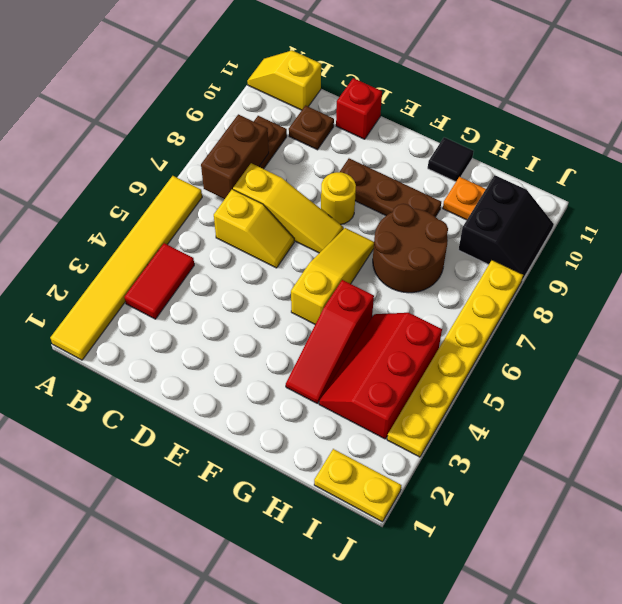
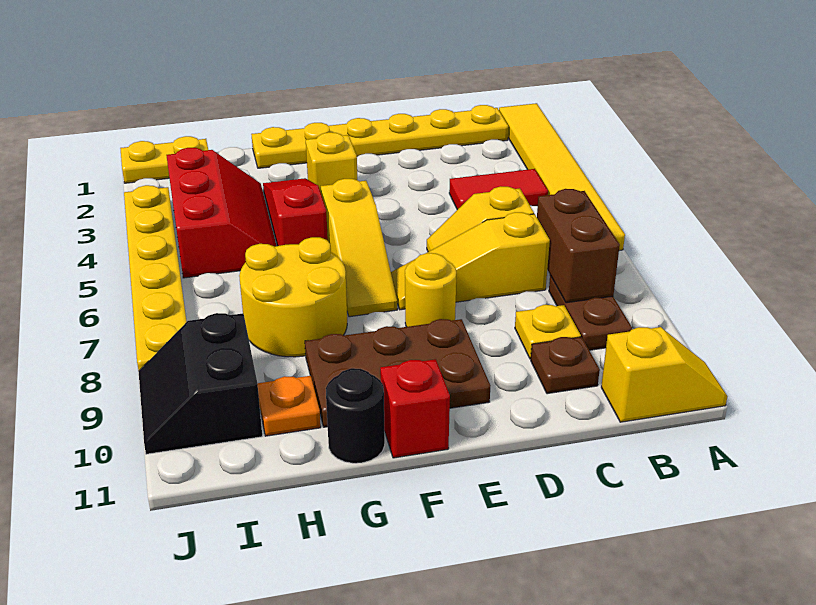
none -> yellow plate B1:G1 level 1
red tile B3:B4 level 1 -> red tile B4:C4 level 1
none -> yellow plate C9 level 1
red brick D11 level 1 -> red brick F11 level 1
brown plate E9:G9 level 1 -> brown plate E9:G10 level 1
none -> yellow brick F3 level 1
brown round brick G7:H8 level 1 -> yellow round brick G7:H8 level 1
black tile G11 level 1 -> black round brick G11 level 1

